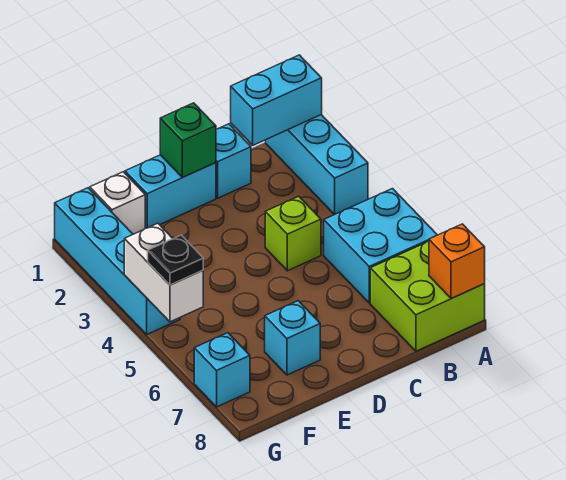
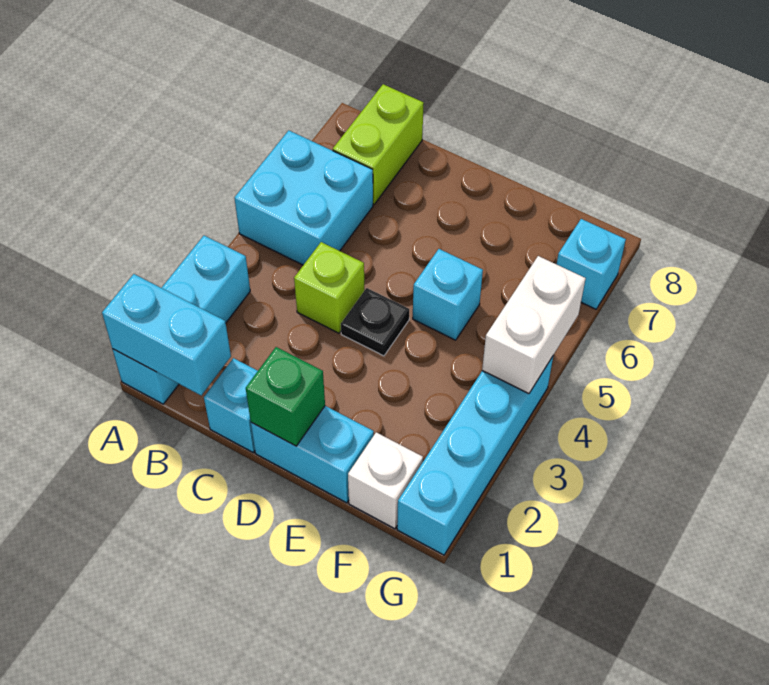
lime brick A7:B8 level 1 -> lime brick B7:B8 level 1
orange brick A8 level 2 -> none
cyan brick E7 level 1 -> cyan brick E5 level 1
black plate G5 level 3 -> black plate D4 level 1

